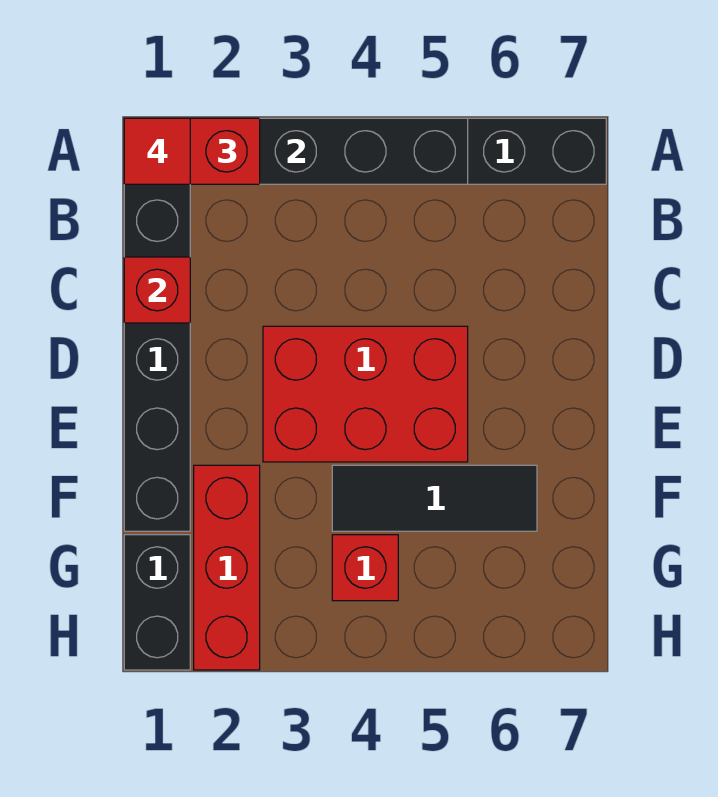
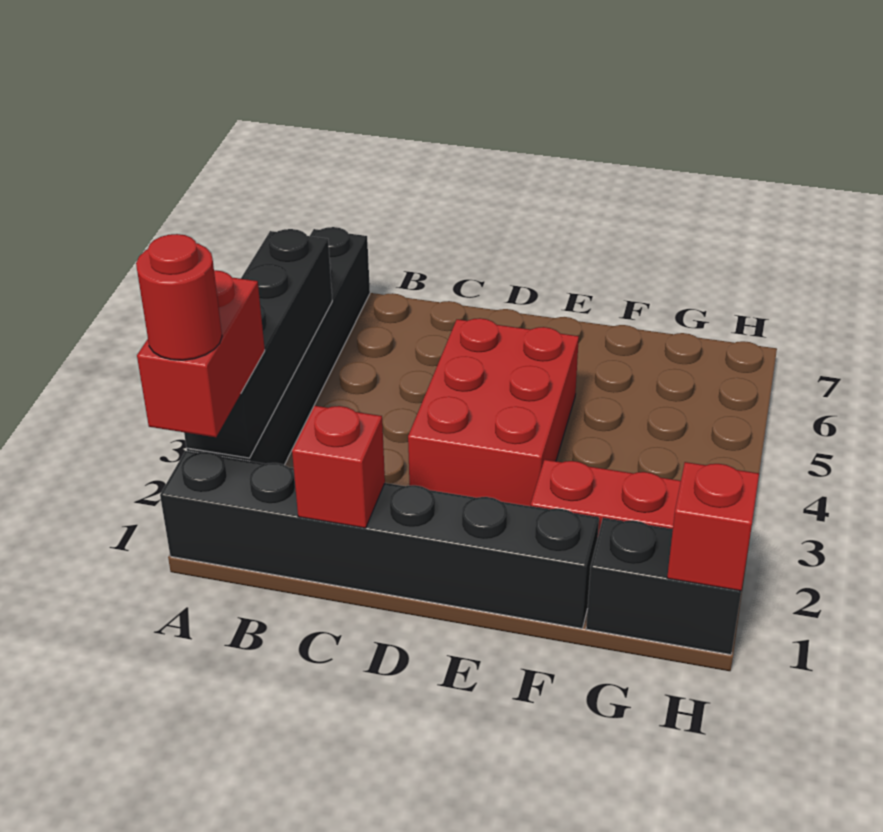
red tile A1 level 4 -> red round brick A1 level 4
black tile F4:F6 level 1 -> none
red brick G4 level 1 -> red brick H1 level 2

